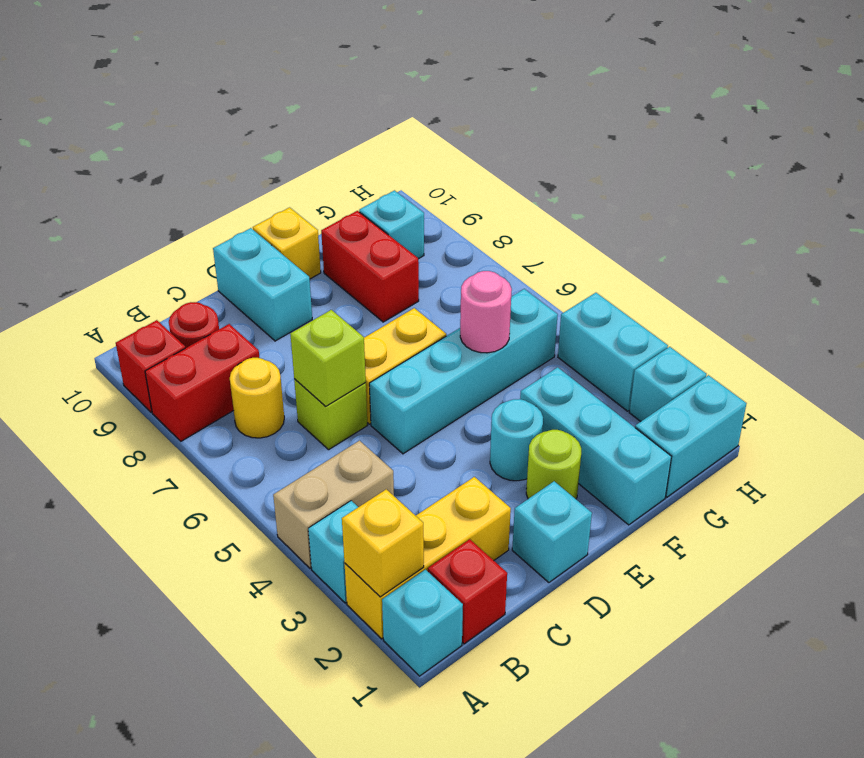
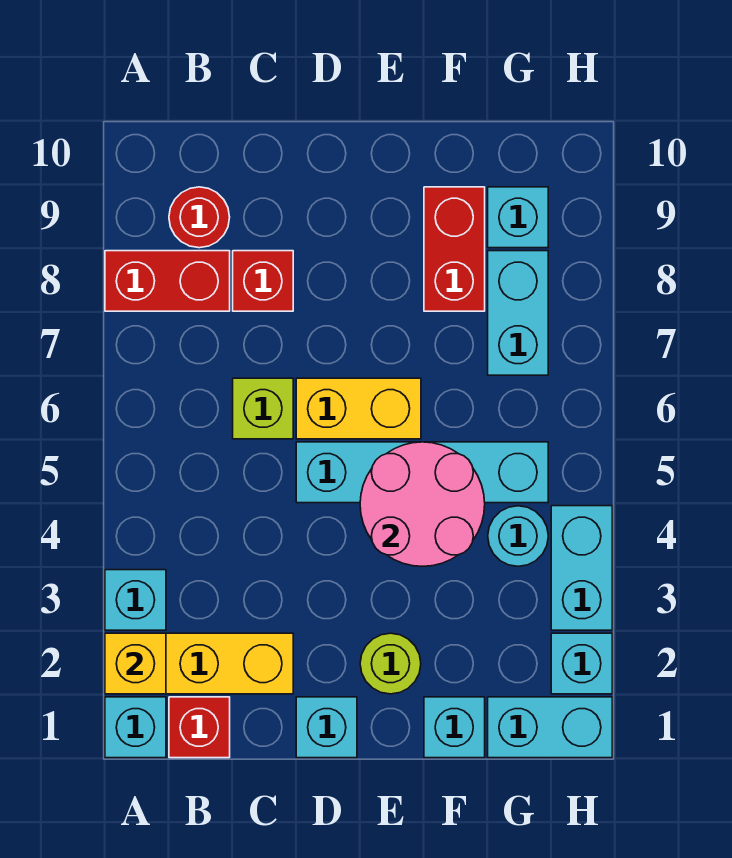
tan brick A4:B4 level 1 -> none
red brick A9 level 1 -> red brick C8 level 1
yellow round brick B7 level 1 -> none
lime brick C6 level 2 -> none
cyan brick D9:D10 level 1 -> cyan brick G7:G8 level 1
cyan round brick E3 level 1 -> cyan round brick G4 level 1
yellow brick E10 level 1 -> none
cyan brick F1:F3 level 1 -> cyan brick F1 level 1
pink round brick F5 level 2 -> pink round brick E4:F5 level 2

